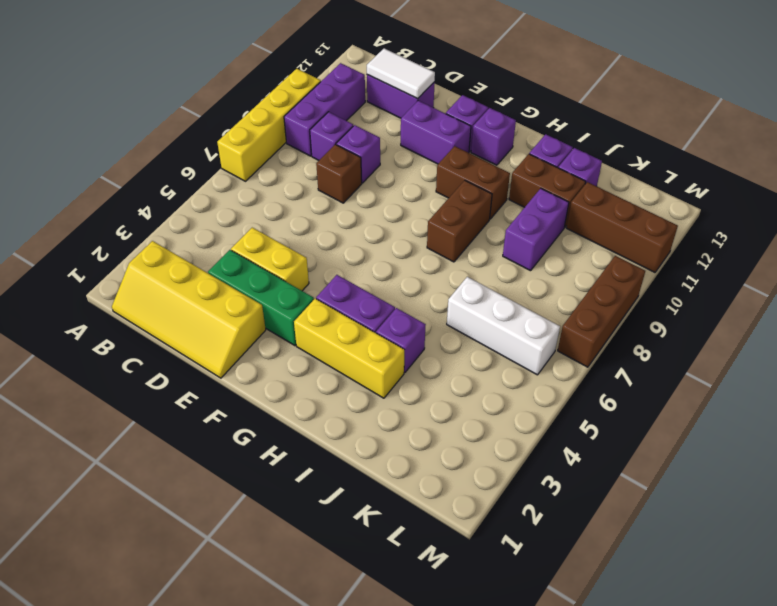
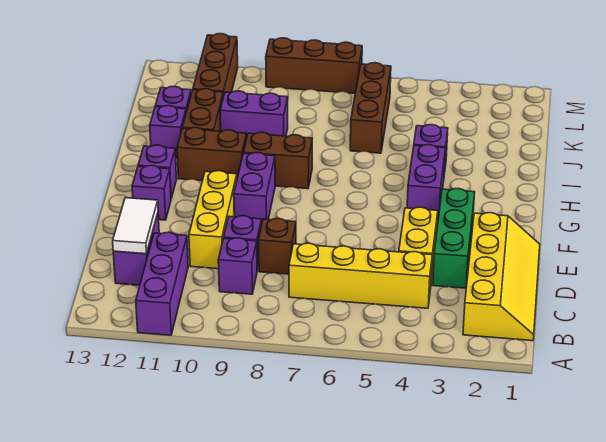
yellow brick A7:A10 level 1 -> yellow brick C4:C7 level 1
purple brick B9:B11 level 1 -> purple brick A11:C11 level 1
purple brick E11:F11 level 1 -> purple brick F9:G9 level 1
yellow brick G3:I3 level 1 -> yellow brick D10:F10 level 1
brown brick G10:H10 level 1 -> brown brick H10:H11 level 1
white brick J6:L6 level 1 -> brown brick J6:L6 level 1

